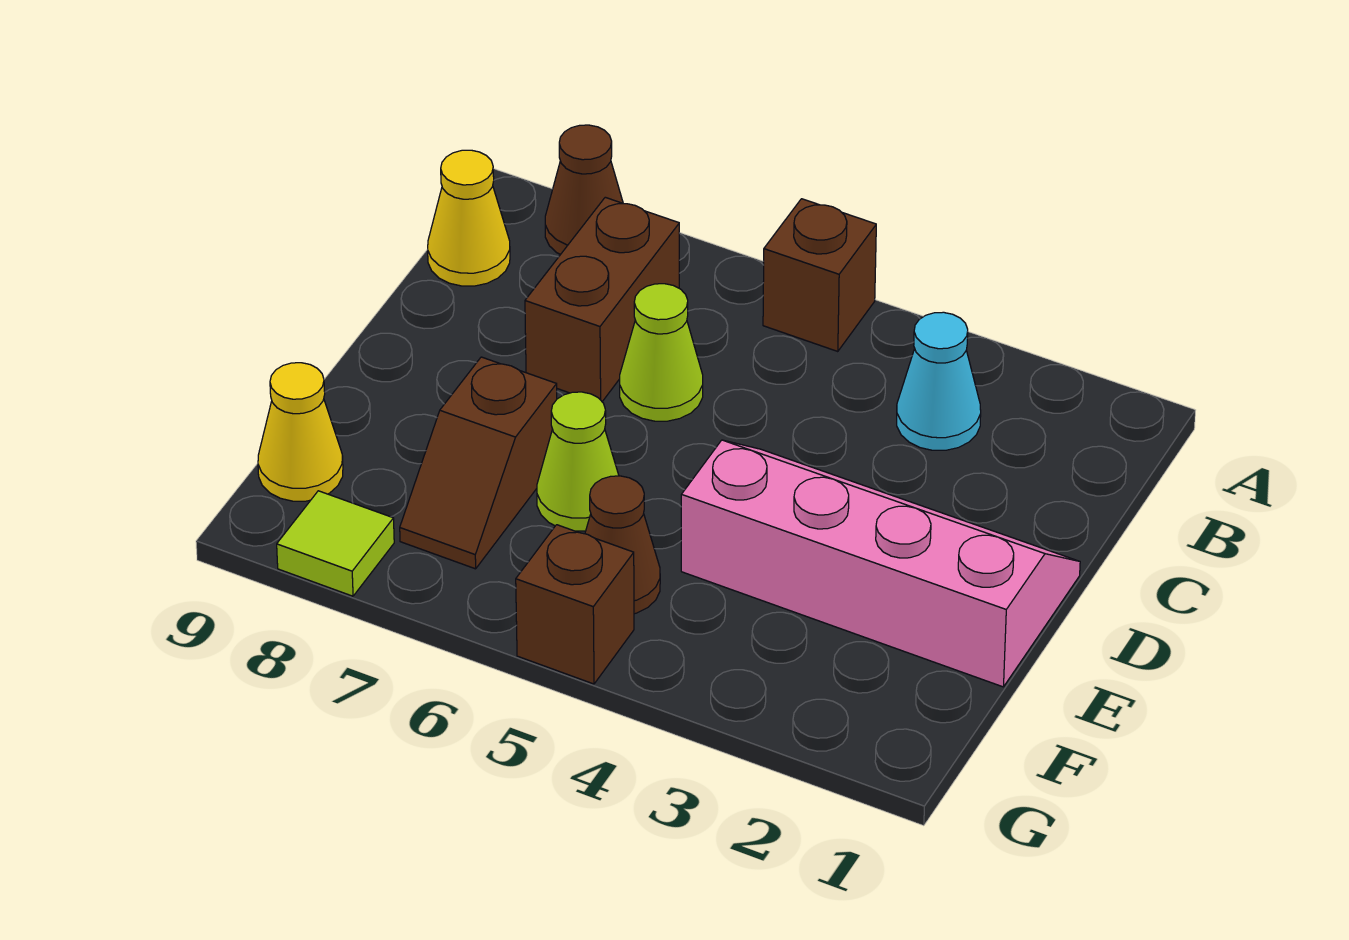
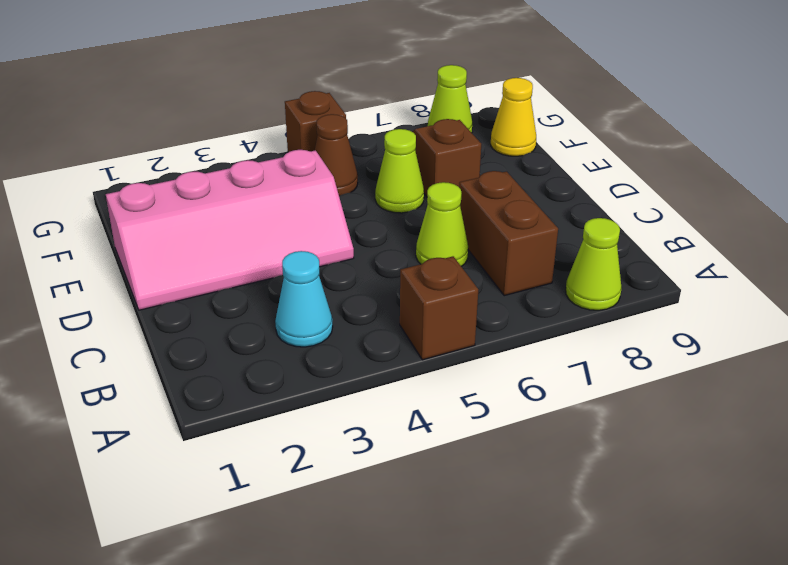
brown cone A8 level 1 -> lime cone A8 level 1
yellow cone B9 level 1 -> none
lime tile G8 level 1 -> lime cone G8 level 1

